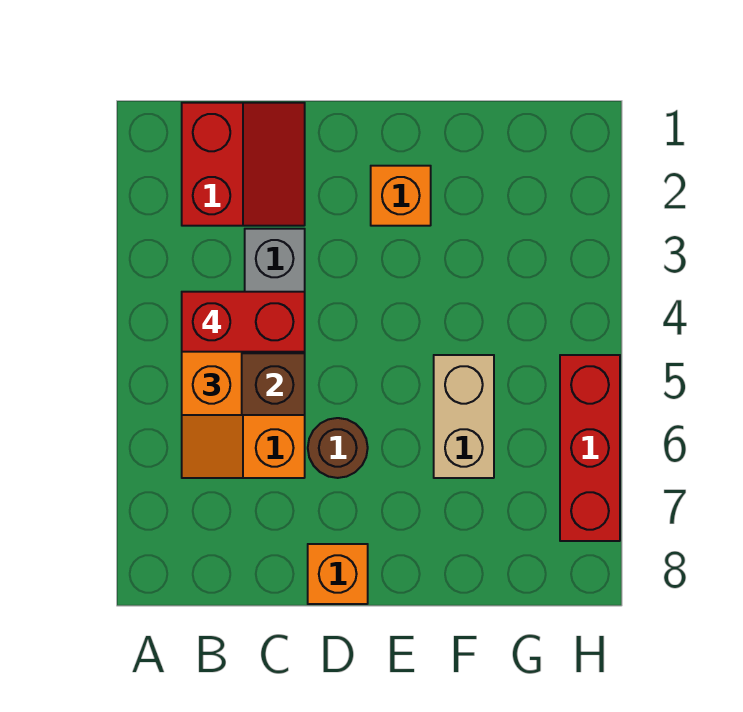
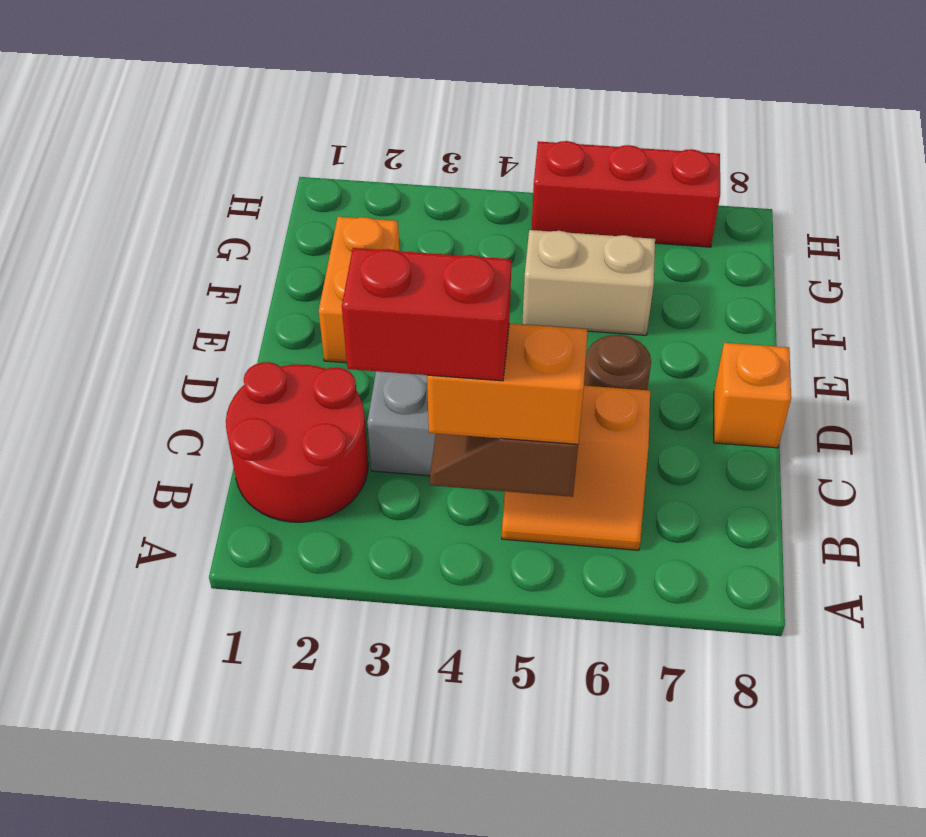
red slope B1:C2 level 1 top B -> red round brick B1:C2 level 1
red brick B4:C4 level 4 -> red brick B3:B4 level 4
orange brick E2 level 1 -> orange brick E2:F2 level 1

